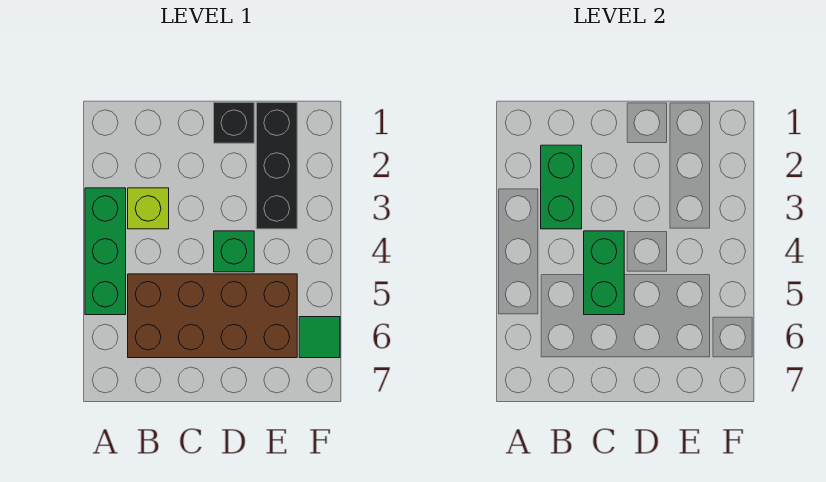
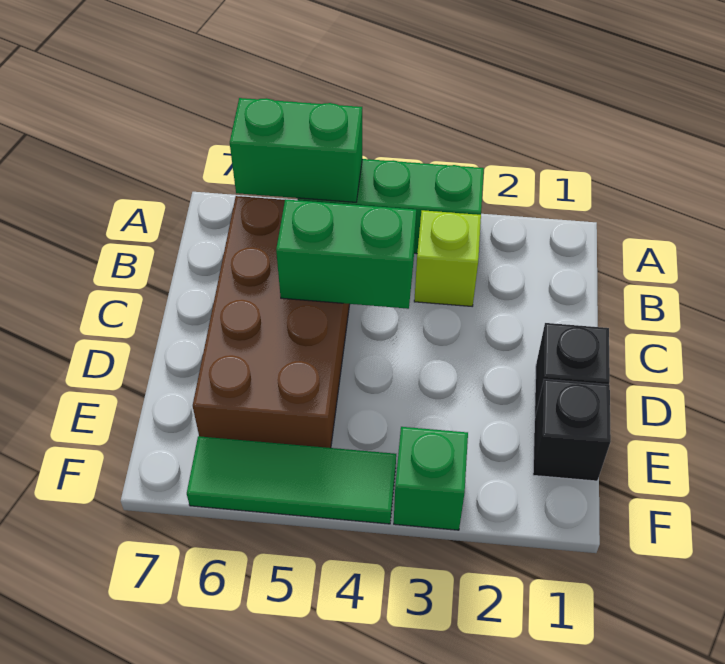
green brick B2:B3 level 2 -> green brick A5:A6 level 2
green brick D4 level 1 -> green brick F3 level 1
black brick E1:E3 level 1 -> black brick E1 level 1
green tile F6 level 1 -> green tile F4:F6 level 1

